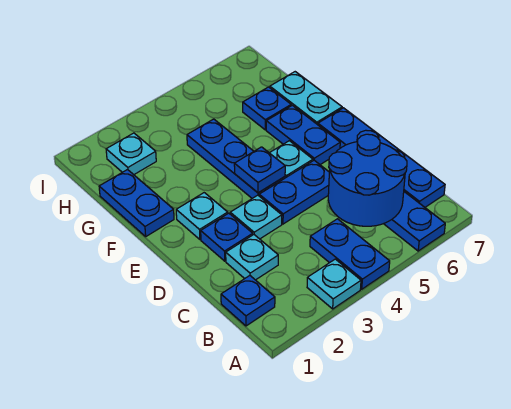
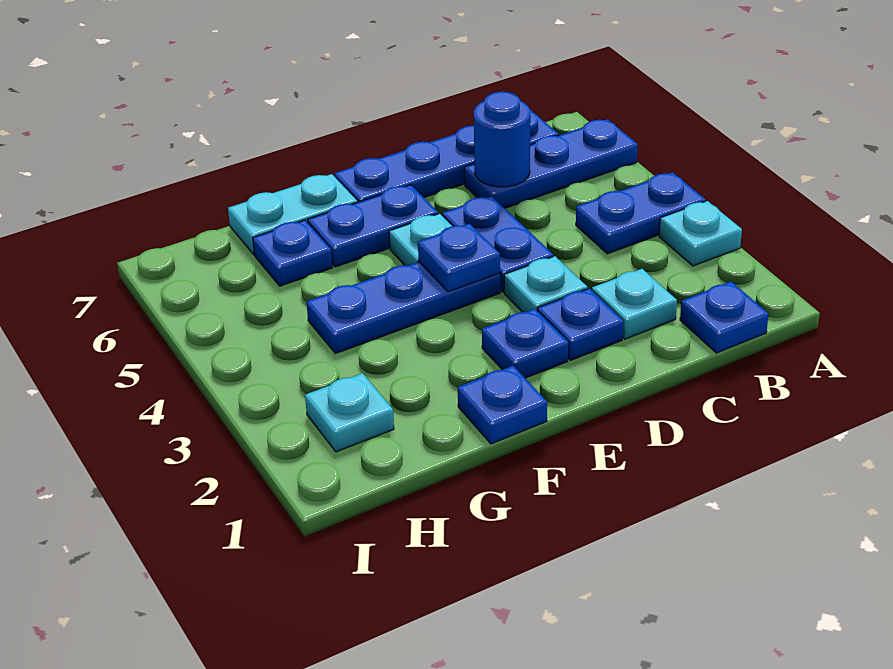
blue round brick B5:C6 level 2 -> blue round brick C6 level 2
cyan plate E2 level 1 -> blue plate E2 level 1
blue plate F1:G1 level 1 -> blue plate F1 level 1

